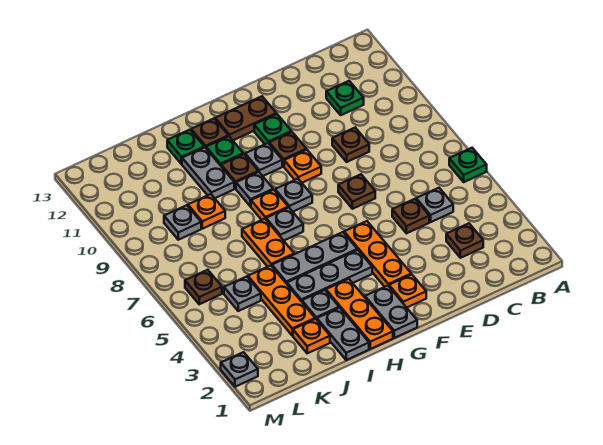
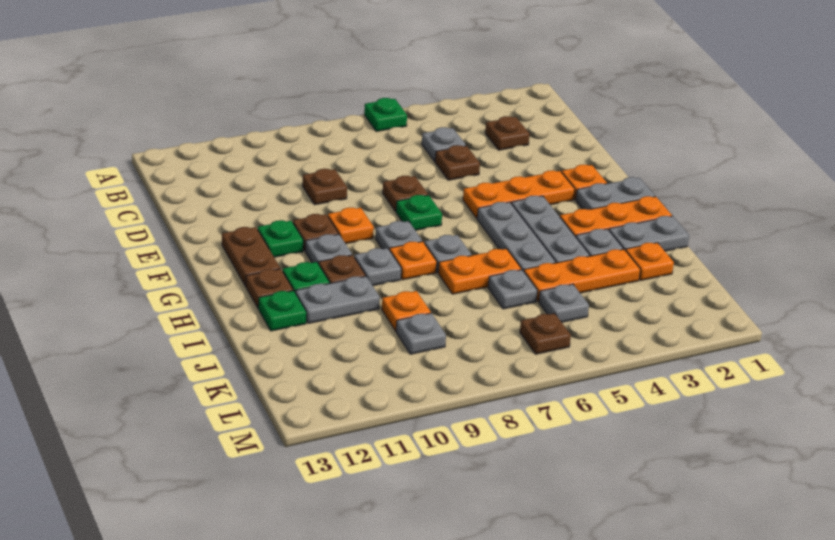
green plate C11 level 1 -> green plate F7 level 1
grey plate M2 level 1 -> grey plate J6 level 1

